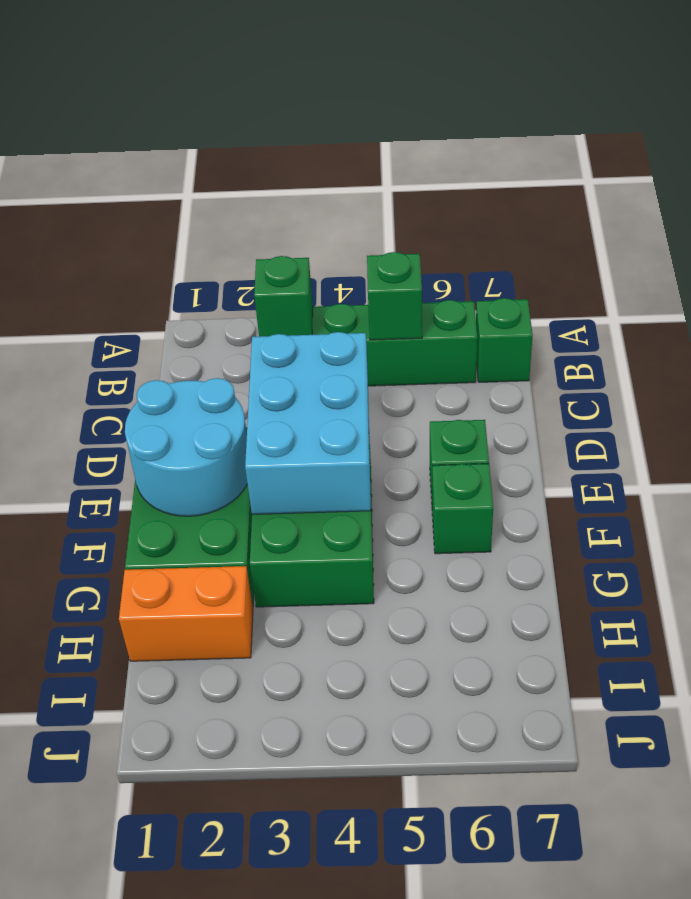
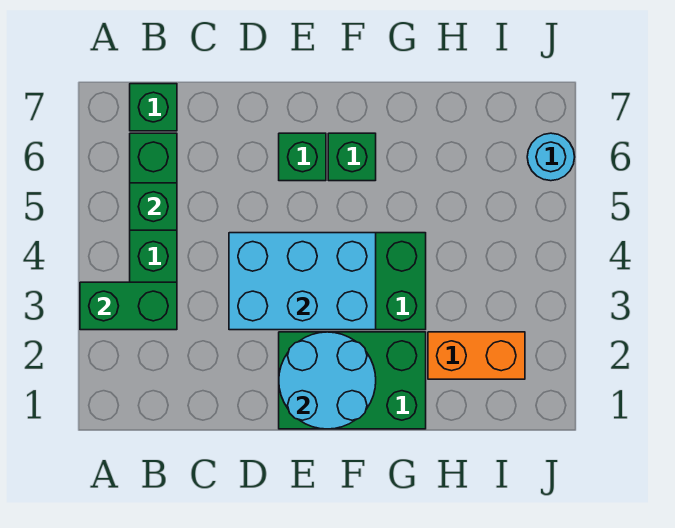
green brick B3 level 2 -> green brick A3:B3 level 2
orange brick H1:H2 level 1 -> orange brick H2:I2 level 1
none -> cyan round brick J6 level 1

